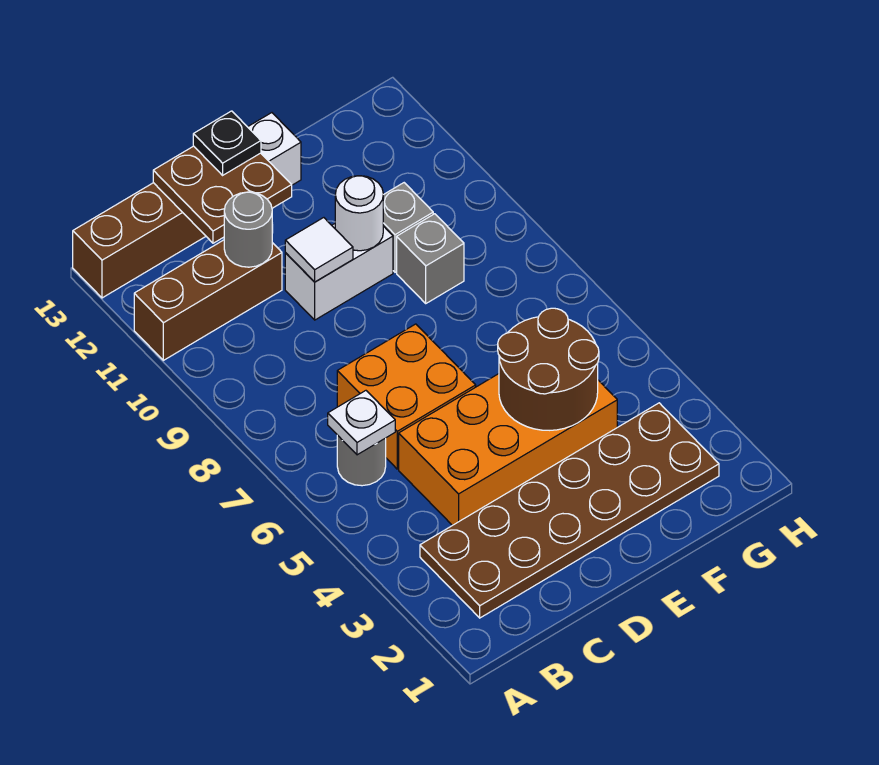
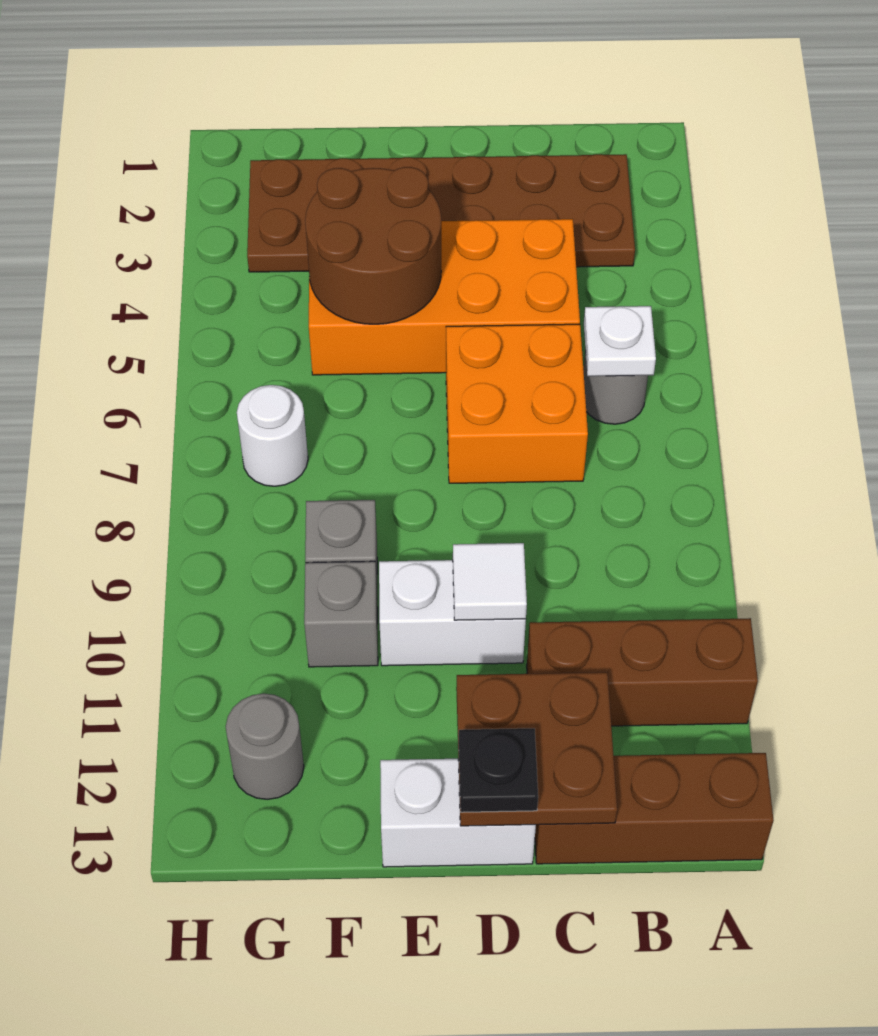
grey round brick C11 level 2 -> grey round brick G12 level 1
white round brick E10 level 2 -> white round brick G7 level 1

